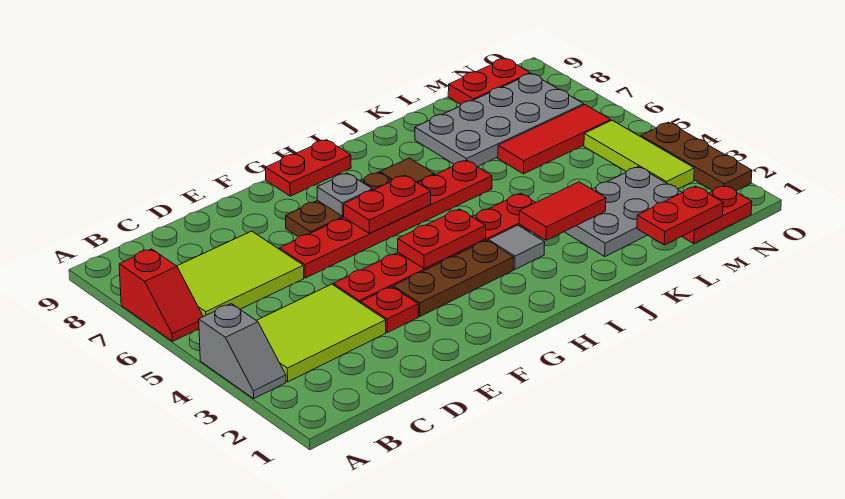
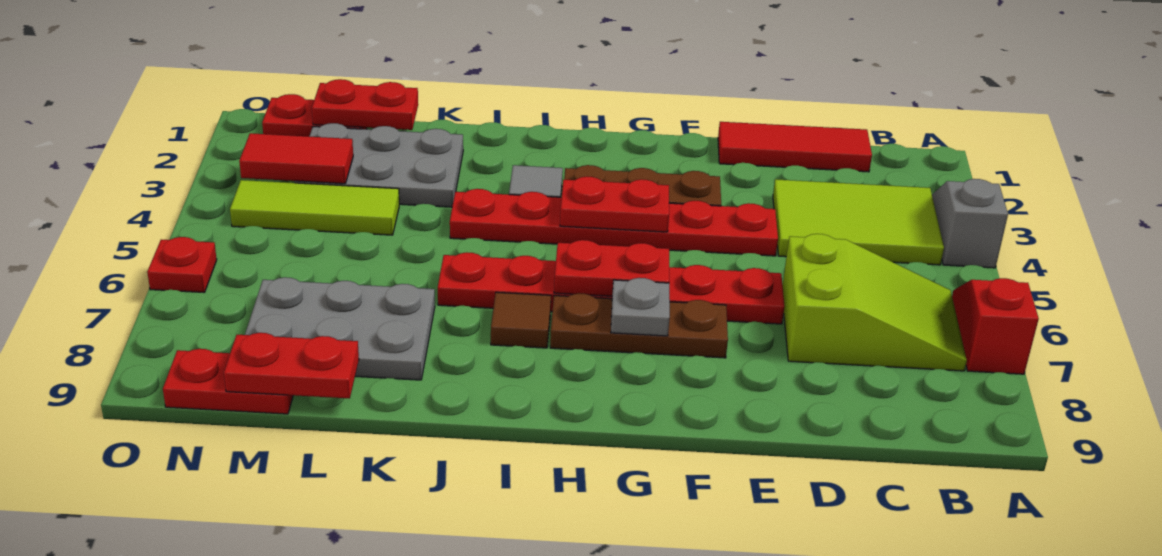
lime tile B6:D7 level 1 -> lime slope B6:D7 level 1 top D
red plate E3 level 1 -> red plate O6 level 1
red plate G9:H9 level 1 -> red plate L9:M9 level 2
red tile J3:K3 level 2 -> red tile M3:N3 level 2
grey plate K7:N8 level 1 -> grey plate K7:M8 level 1
red tile L6:N6 level 1 -> red tile C1:E1 level 1
lime tile N3:N5 level 1 -> lime tile L4:N4 level 1
brown plate O2:O4 level 1 -> none

